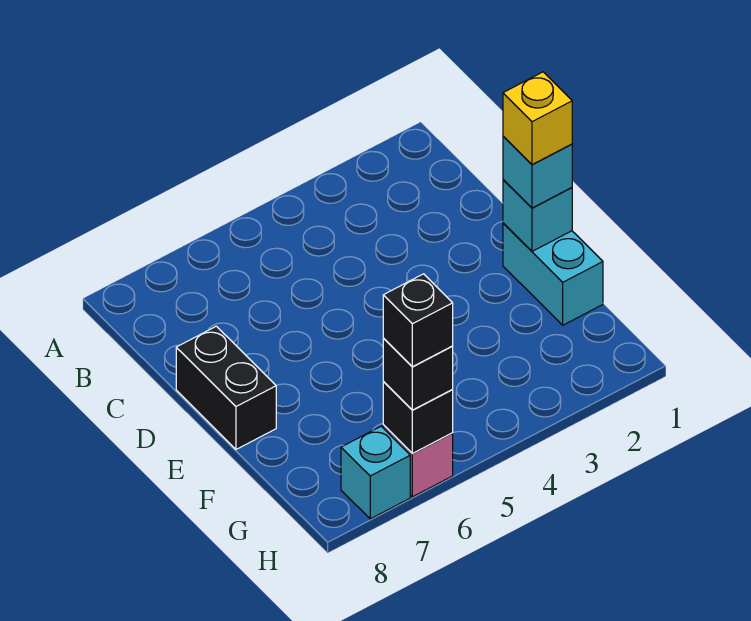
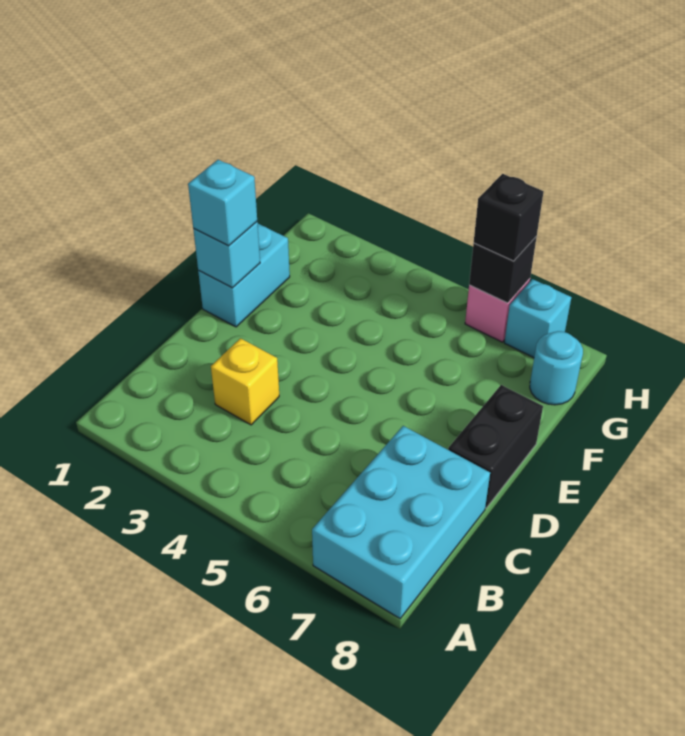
none -> cyan brick A7:C8 level 1
yellow brick E1 level 4 -> yellow brick C3 level 1
none -> cyan round brick G8 level 1
black brick H6 level 4 -> none

